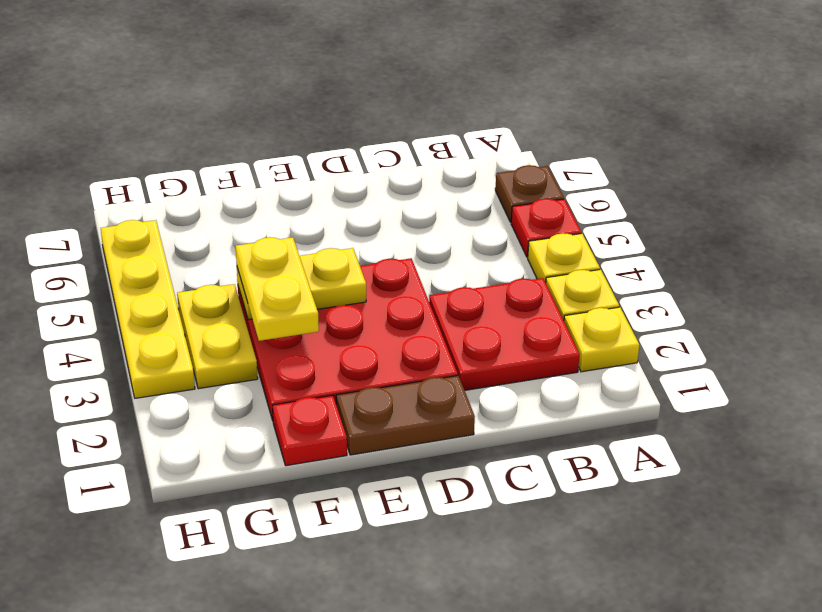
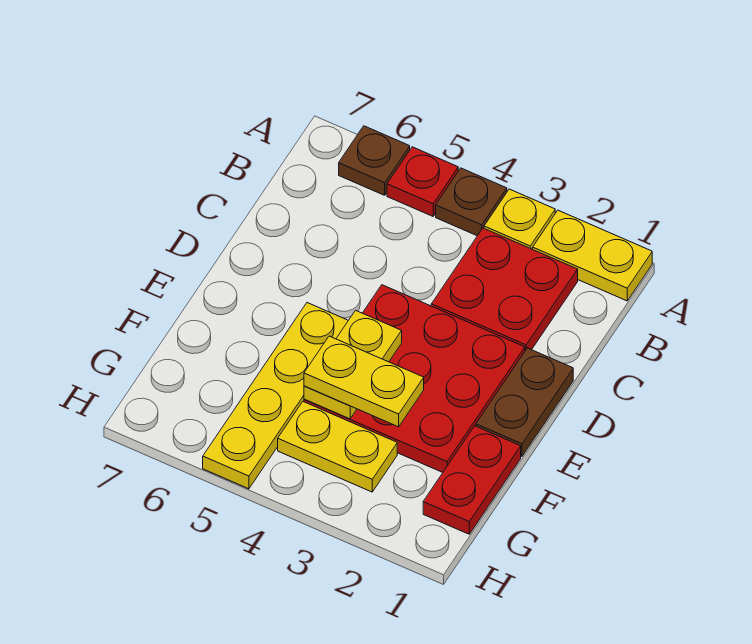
yellow plate A2 level 1 -> yellow plate A1:A2 level 1
yellow plate A4 level 1 -> brown plate A4 level 1
red plate F1 level 1 -> red plate F1:G1 level 1
yellow plate H3:H6 level 1 -> yellow plate E5:H5 level 1

